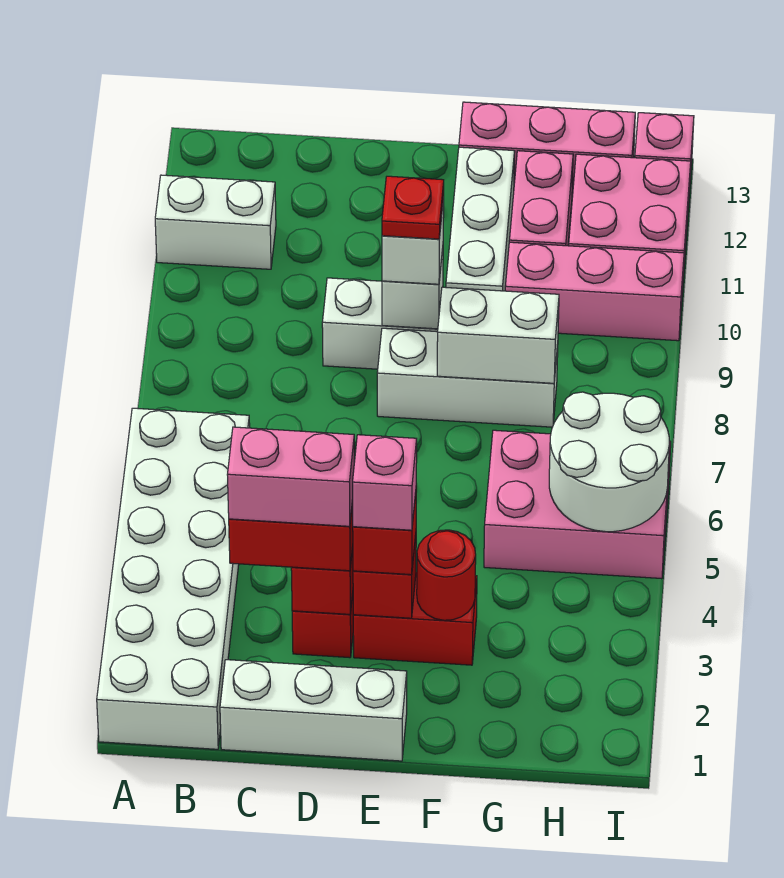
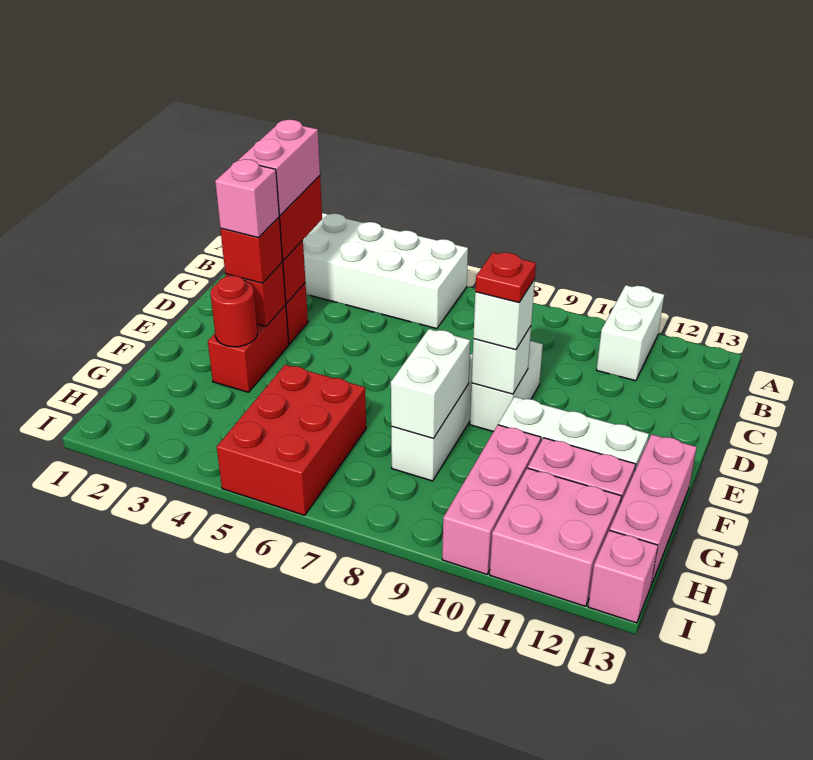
white brick C1:E1 level 1 -> none
pink brick G5:I6 level 1 -> red brick G5:I6 level 1
white round brick H5:I6 level 2 -> none

